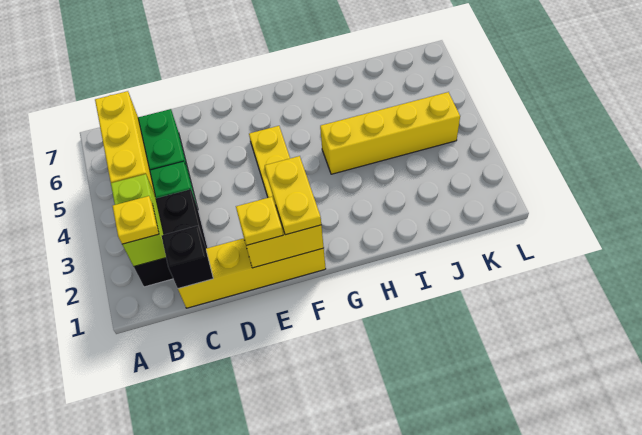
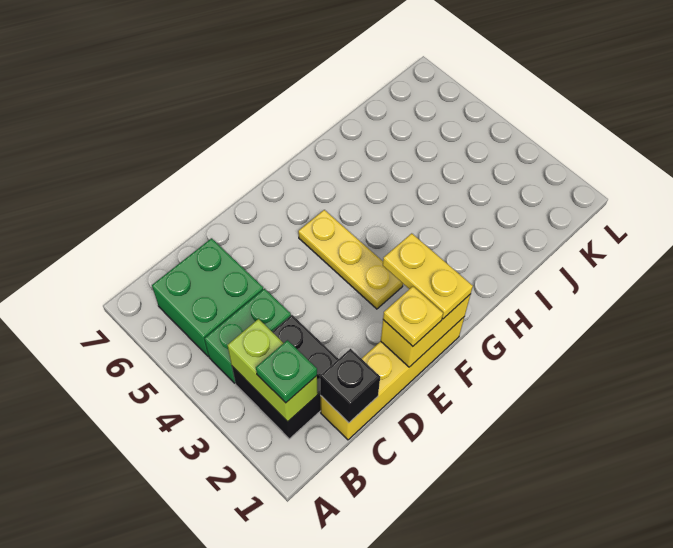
yellow plate B2 level 3 -> green plate B2 level 3
yellow brick B4:B6 level 2 -> none
yellow brick H4:K4 level 1 -> none

